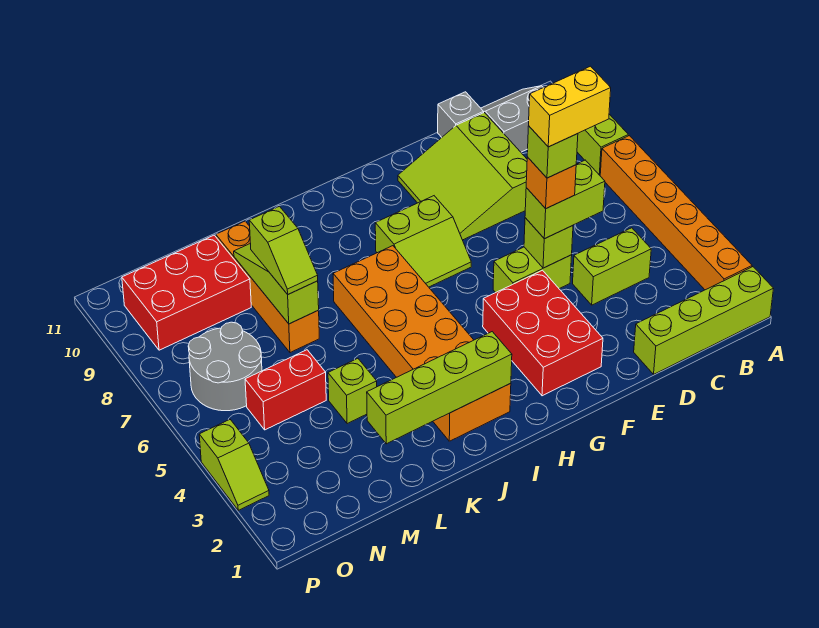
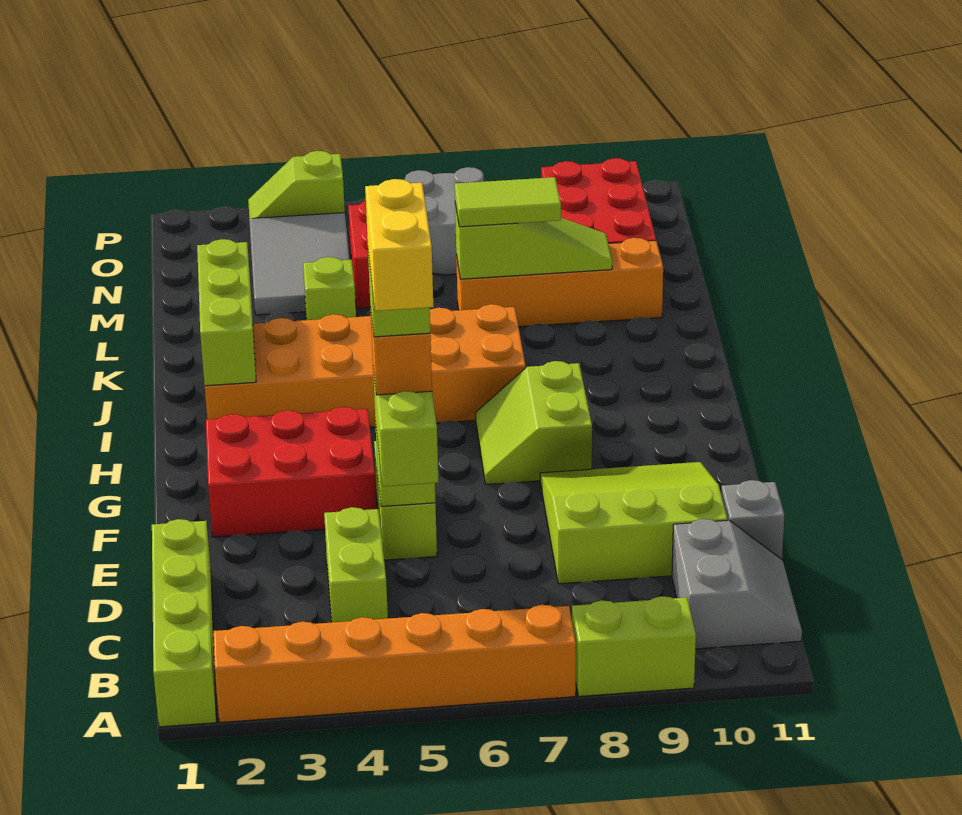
lime brick I2:L2 level 2 -> lime brick I2:K2 level 2
lime slope L7:L8 level 3 top 8 -> lime tile L7:L8 level 3
none -> grey tile M3:O4 level 1

